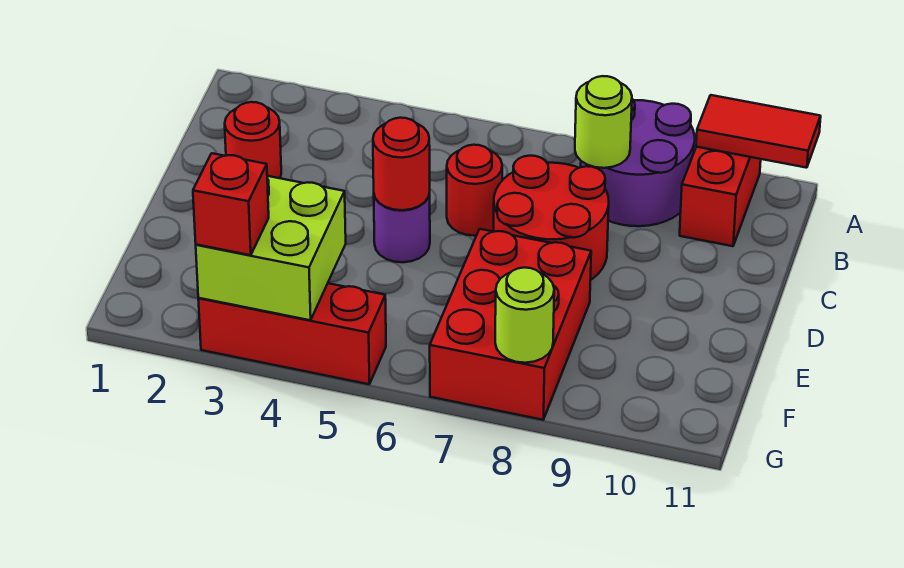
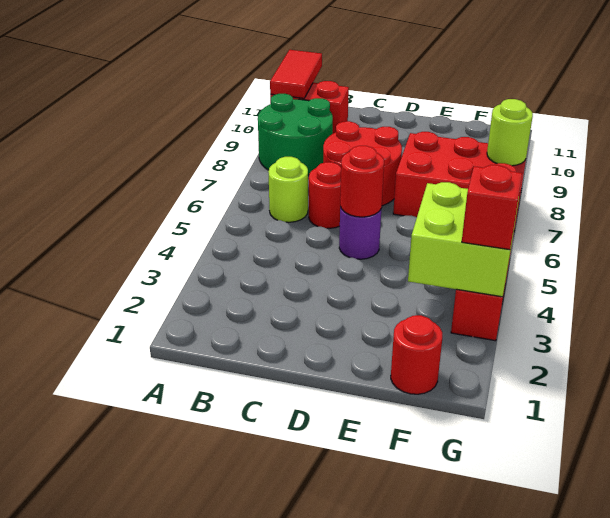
purple round brick A8:B9 level 1 -> green round brick A8:B9 level 1
lime round brick B8 level 2 -> lime round brick B6 level 1
red round brick C2 level 1 -> red round brick F1 level 1

